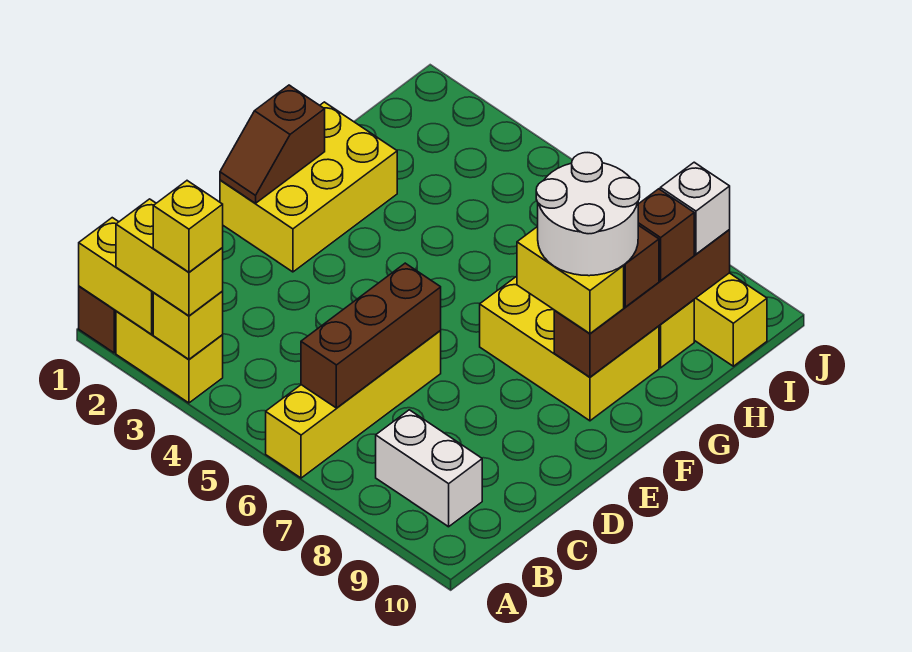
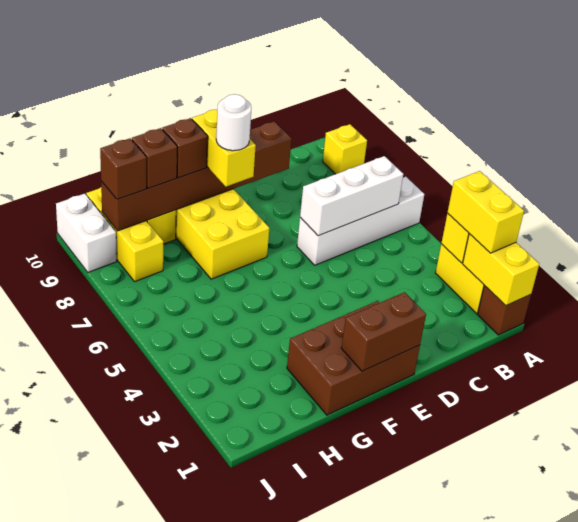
yellow brick A3 level 4 -> yellow brick A9 level 1
yellow brick A6:D6 level 1 -> white brick A6:D6 level 1
brown brick B6:D6 level 2 -> white brick B6:D6 level 2
white brick B8:B9 level 1 -> white brick J9:J10 level 1
yellow brick E1:G2 level 1 -> brown brick E1:G2 level 1
brown slope E1:F1 level 2 top F -> brown brick E1:F1 level 2
white round brick F8:G9 level 4 -> white round brick F8 level 4
brown brick F9:I9 level 2 -> brown brick D9:I9 level 2
white brick I9 level 3 -> brown brick I9 level 3

